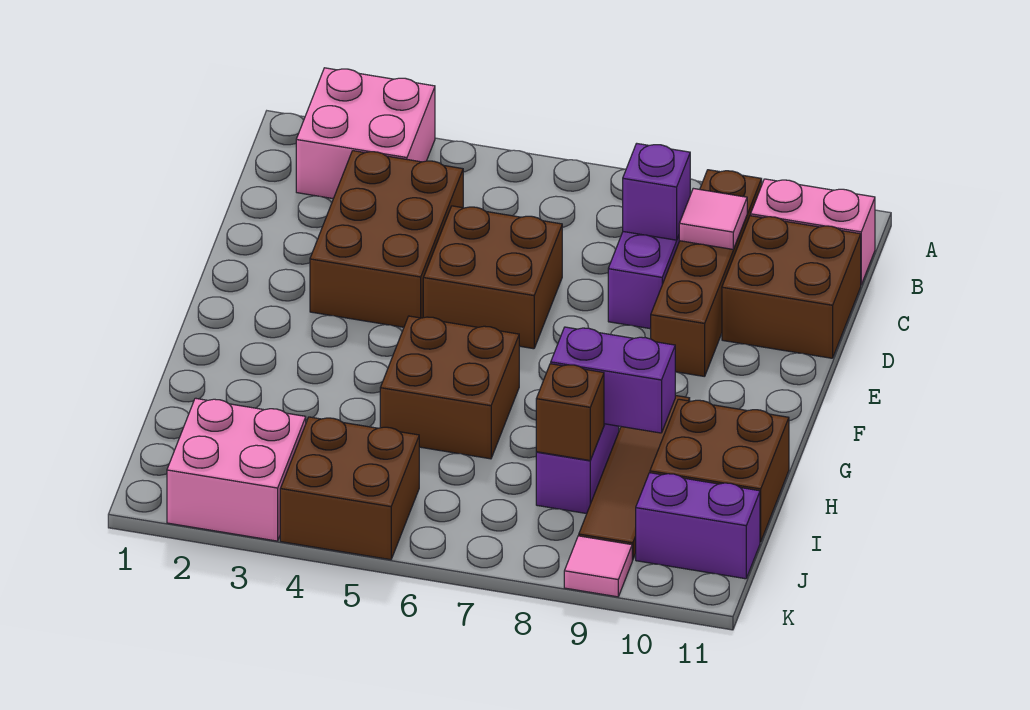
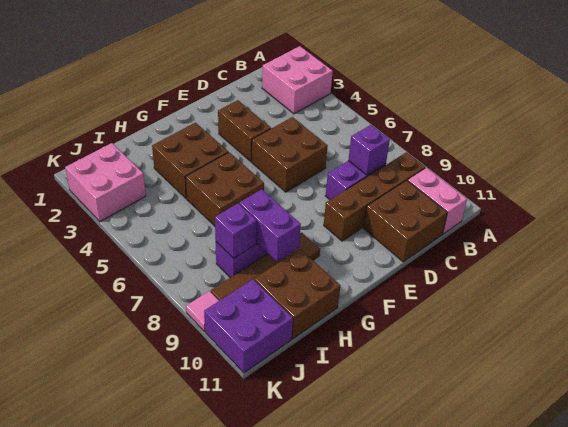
brown brick C3:E4 level 1 -> brown brick E3:E4 level 1
pink tile C9 level 2 -> none
brown brick I8 level 2 -> purple brick I8 level 2
brown brick J4:K5 level 1 -> brown brick G3:H4 level 1
purple brick J10:J11 level 1 -> purple brick J10:K11 level 1

